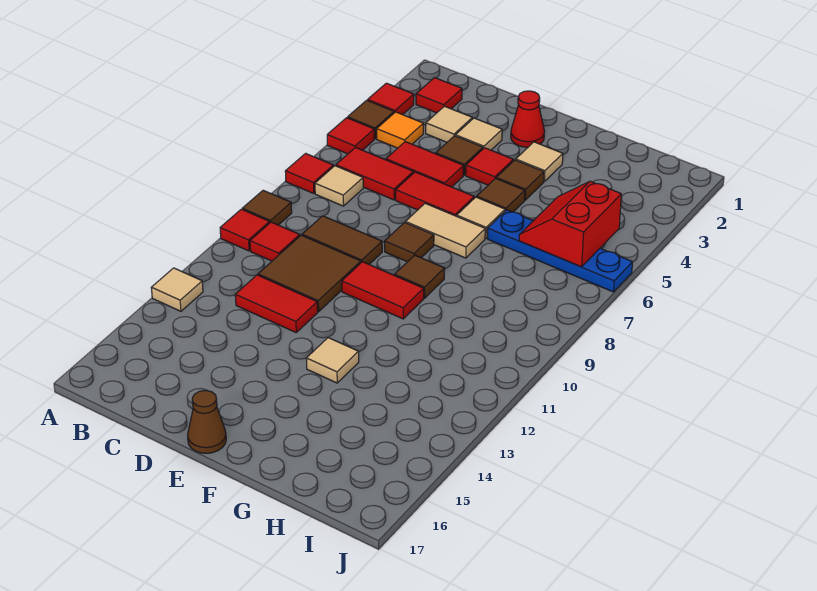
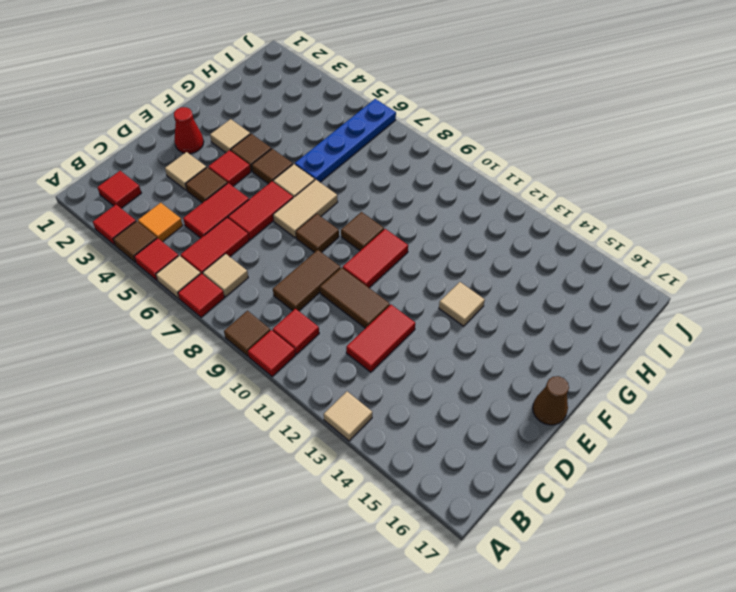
tan tile C3 level 1 -> tan tile A6 level 1
brown tile C10:D11 level 1 -> brown tile D10:D11 level 1
red slope H5:I6 level 2 top I -> none

